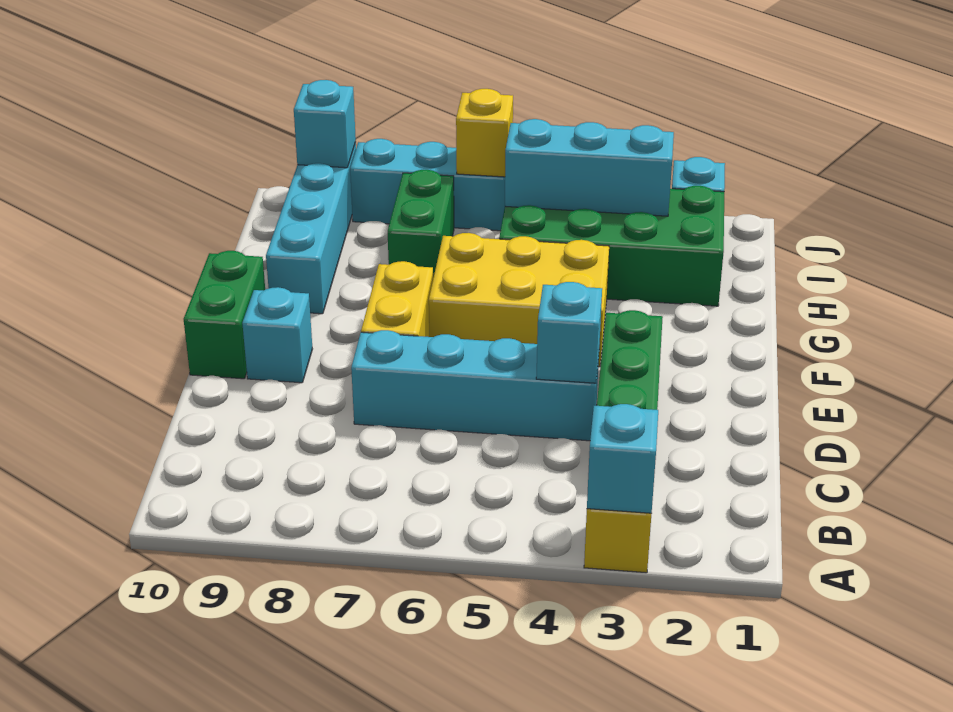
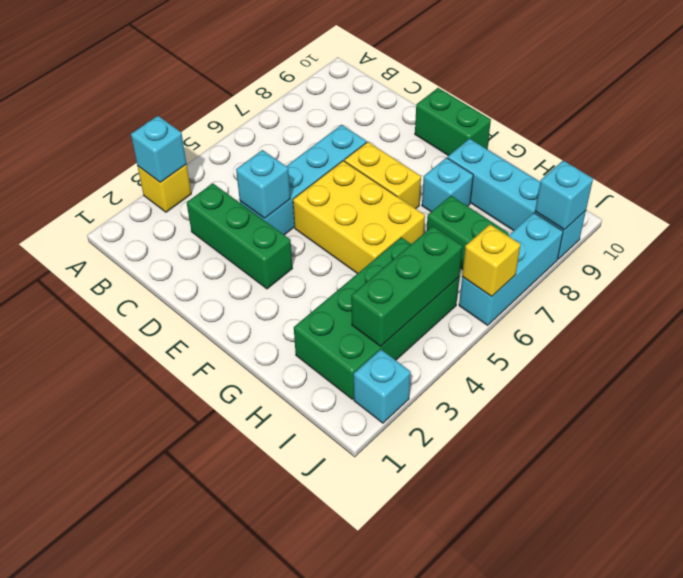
cyan brick E9 level 1 -> cyan brick G8 level 1
yellow brick F4:G6 level 1 -> yellow brick E5:G6 level 1
cyan brick I3:I5 level 2 -> green brick I3:I5 level 2

